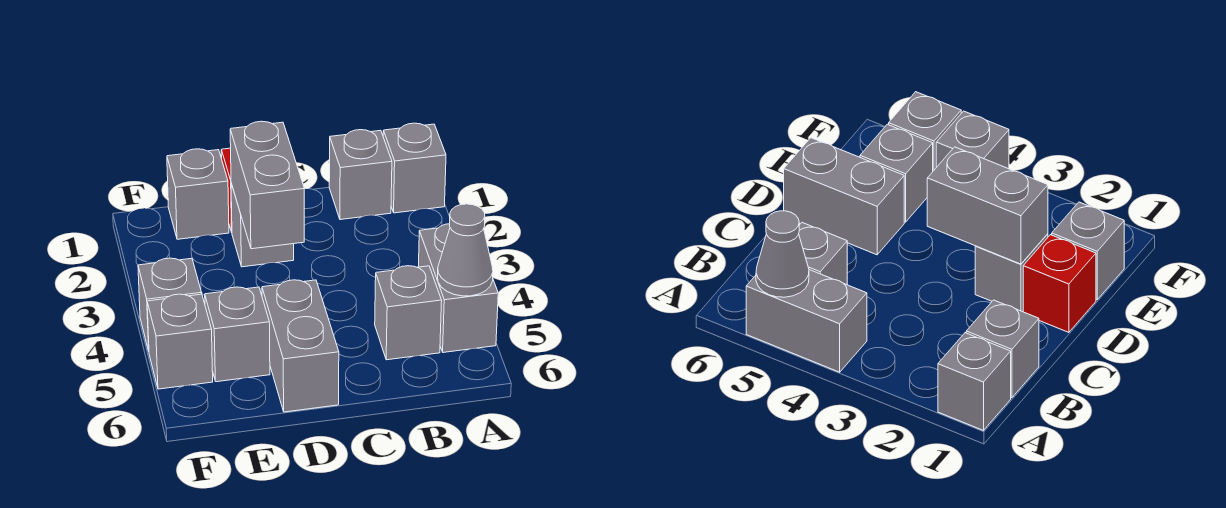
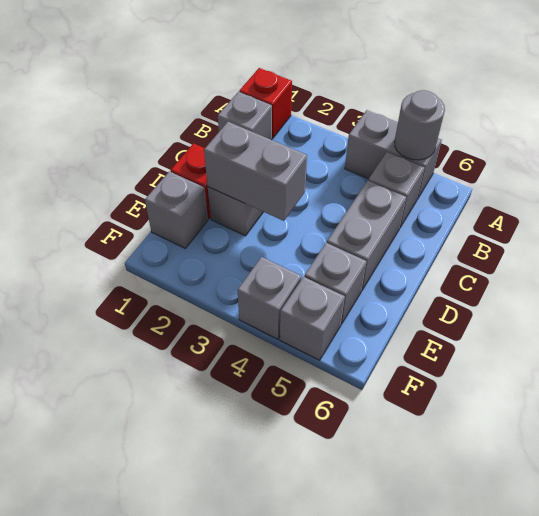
grey brick A1 level 1 -> red brick A1 level 1
grey cone A5 level 2 -> grey round brick A5 level 2
grey brick D5:D6 level 1 -> grey brick C5:D5 level 1

